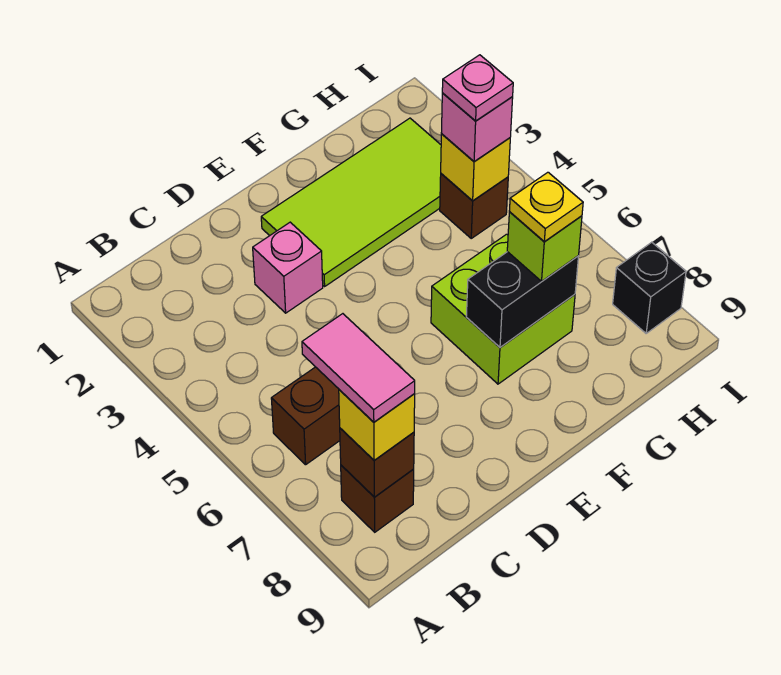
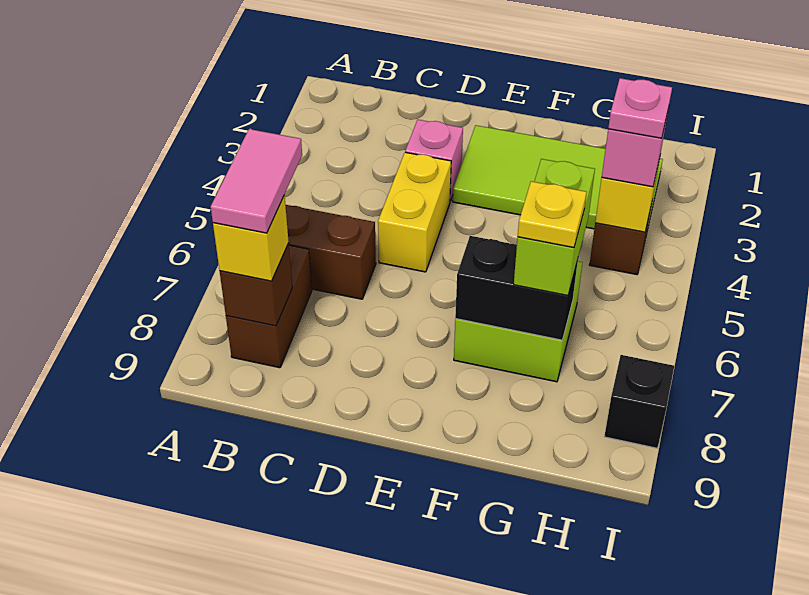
brown brick B8 level 1 -> brown brick B7:B8 level 1
none -> yellow brick D4:D5 level 1
lime brick G7 level 3 -> lime brick G6:G7 level 3

